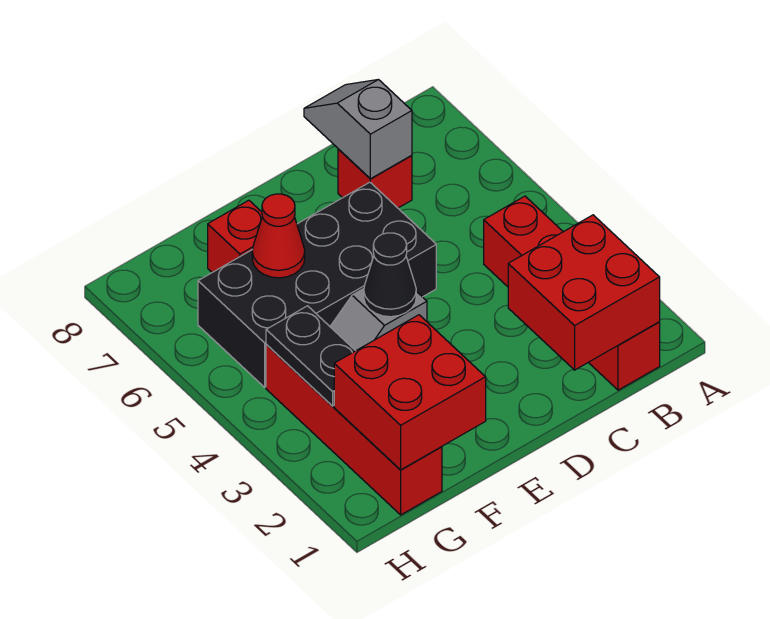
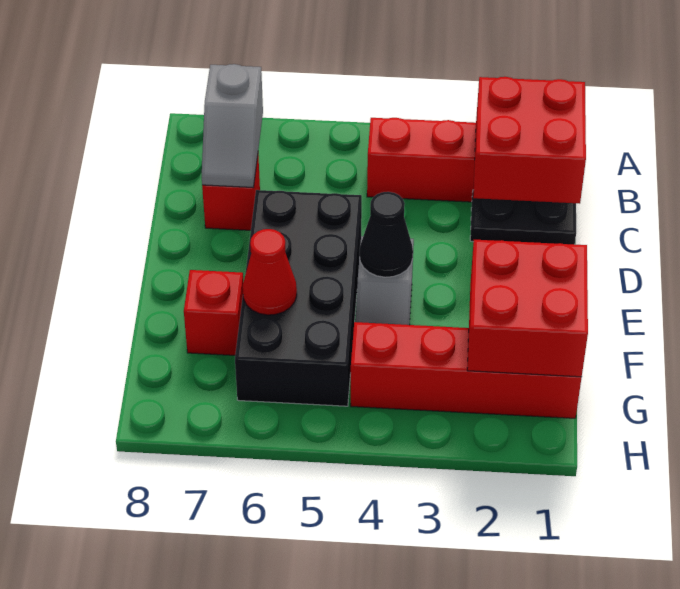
grey slope C7:C8 level 2 top 7 -> grey slope B7:C7 level 2 top B
black plate G3:G4 level 2 -> black plate C1:C2 level 1

